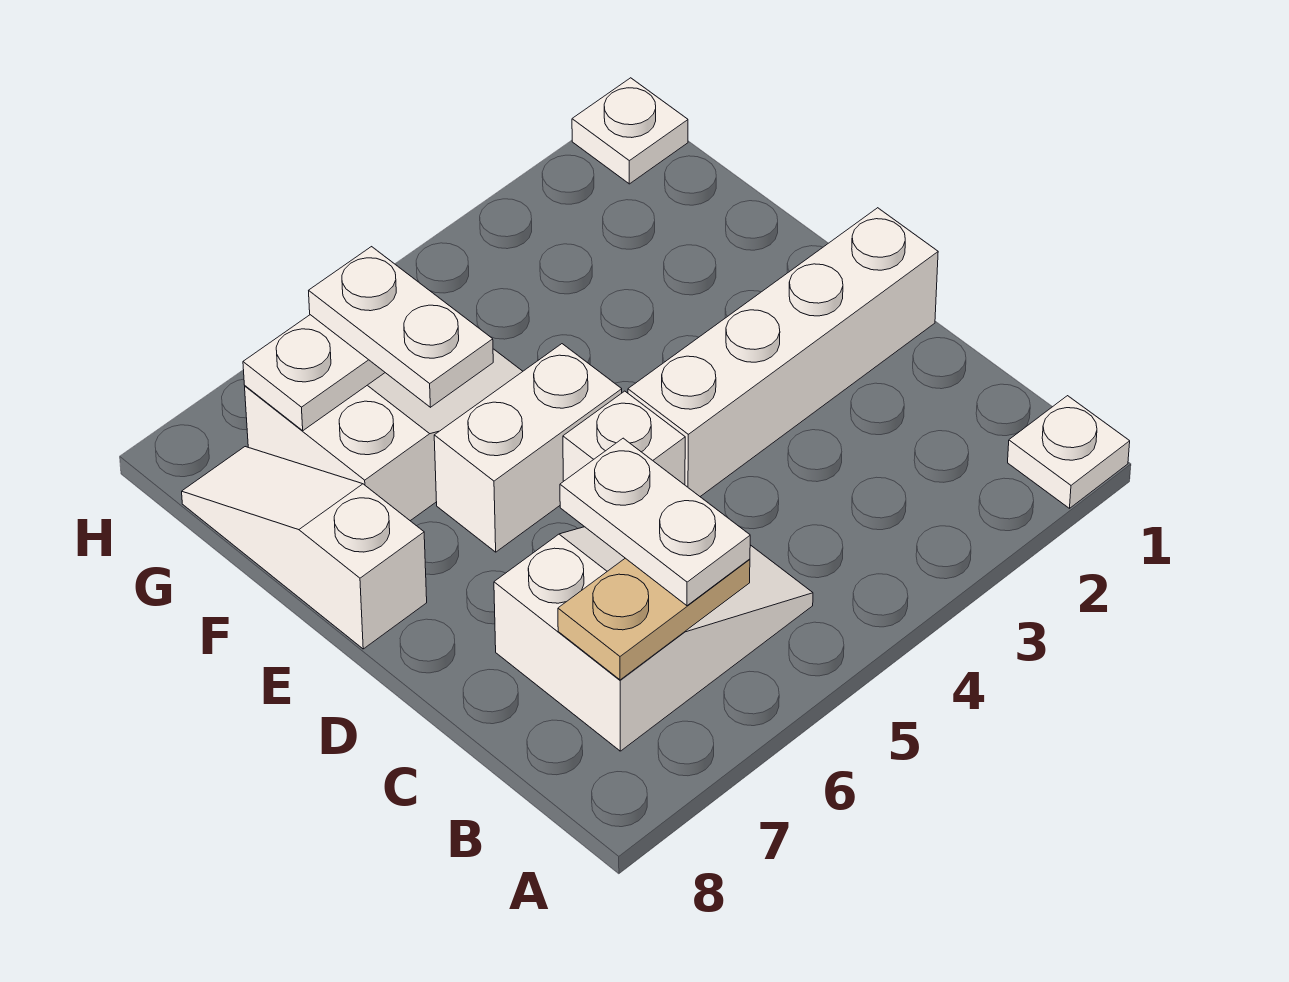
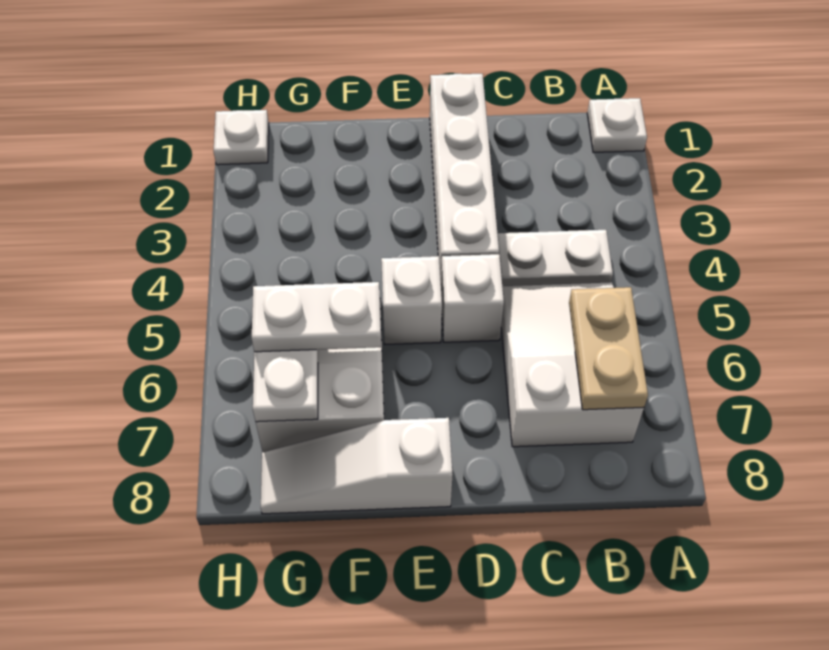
white plate B6:C6 level 3 -> white plate B4:C4 level 1
white brick E5:E6 level 1 -> white brick E5 level 1

